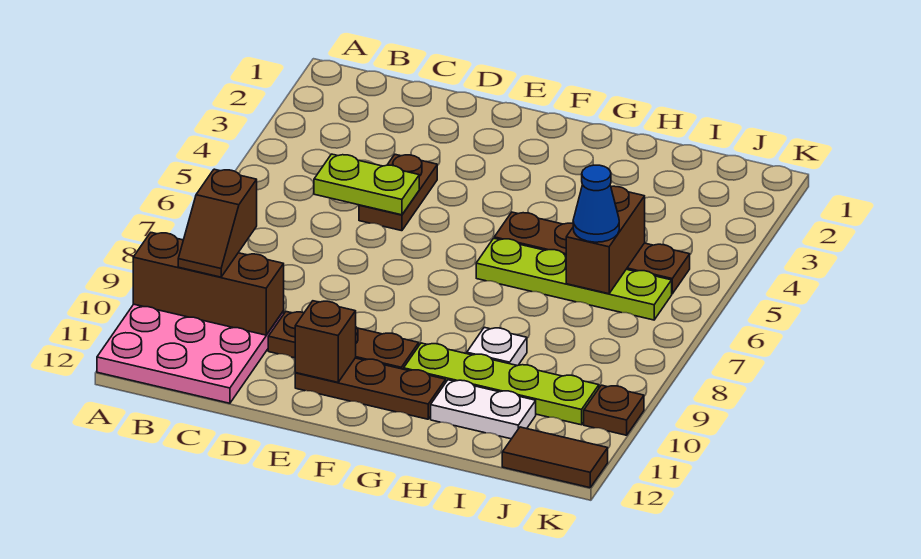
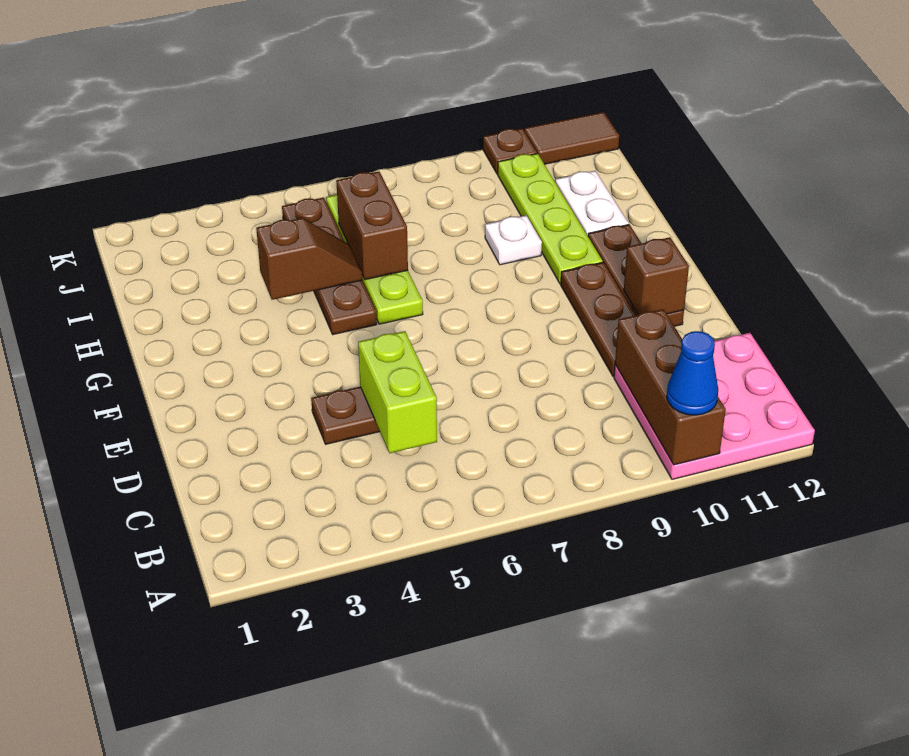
brown slope B9:B10 level 3 top 9 -> brown slope H4:H5 level 2 top 4
lime plate C5:D5 level 2 -> lime brick C5:D5 level 2
brown brick I5:I6 level 2 -> brown brick H6:I6 level 2
blue cone I6 level 3 -> blue cone A10 level 3
brown tile J12:K12 level 1 -> brown tile K11:K12 level 1

